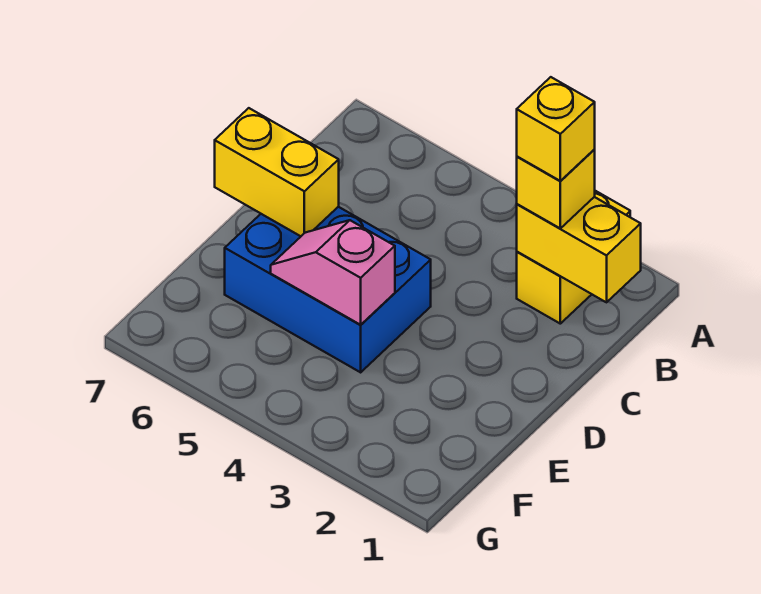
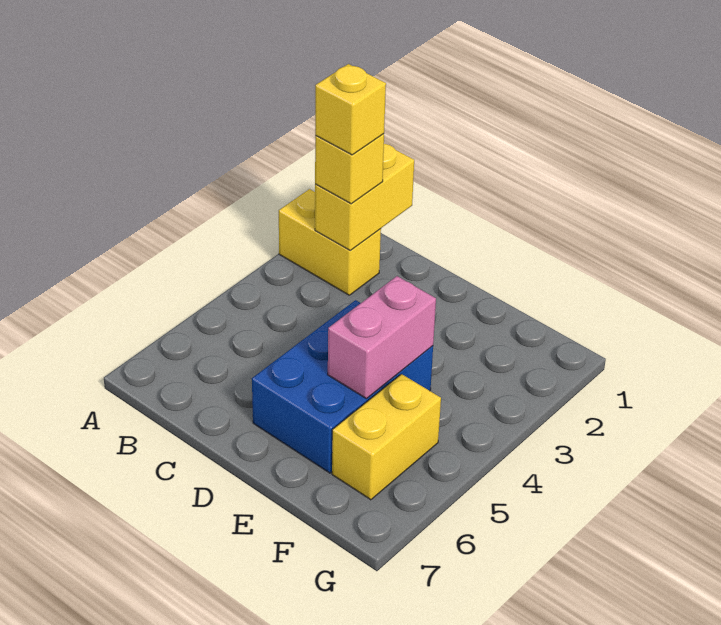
yellow brick D6:D7 level 2 -> yellow brick F5:F6 level 1
pink slope E4:E5 level 2 top 4 -> pink brick E4:E5 level 2

